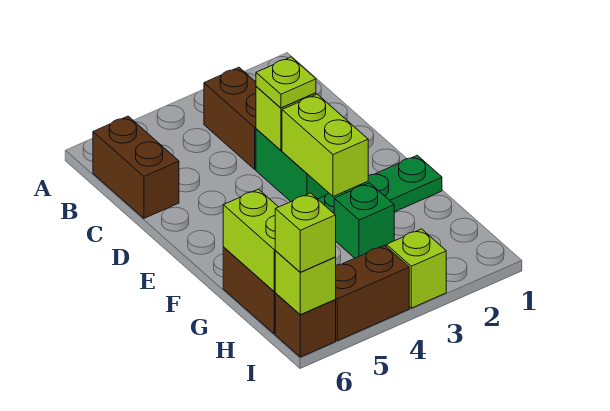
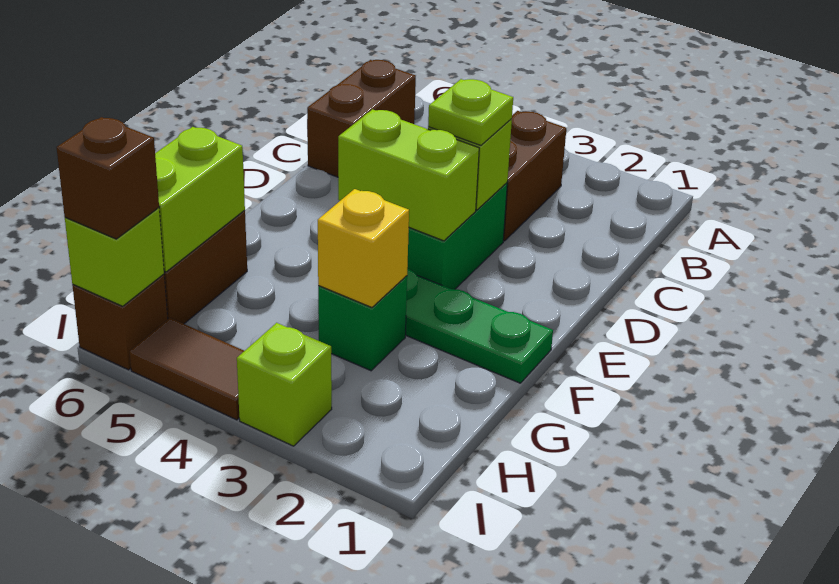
lime brick E3:F3 level 2 -> lime brick E3:E4 level 2
none -> yellow brick G3 level 2
brown brick I4:I5 level 1 -> brown tile I4:I5 level 1
lime brick I6 level 3 -> brown brick I6 level 3

